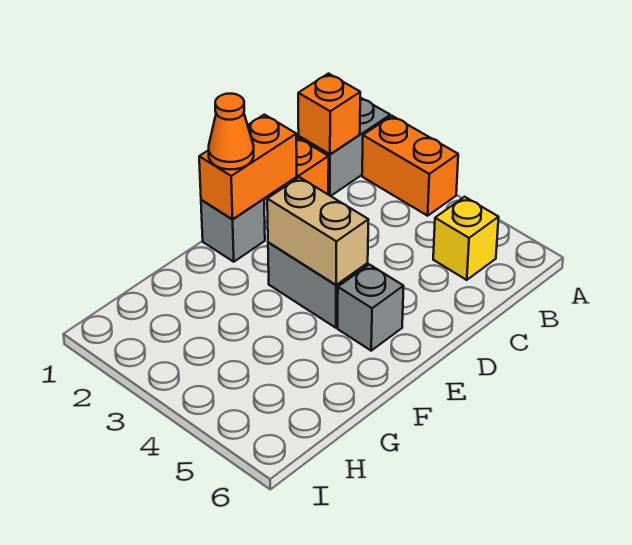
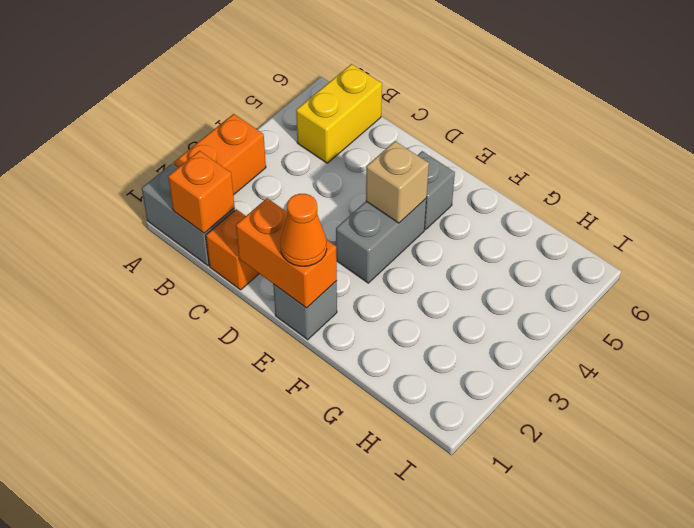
yellow brick B5 level 1 -> yellow brick B5:B6 level 1
tan brick E3:E4 level 2 -> tan brick E4 level 2

